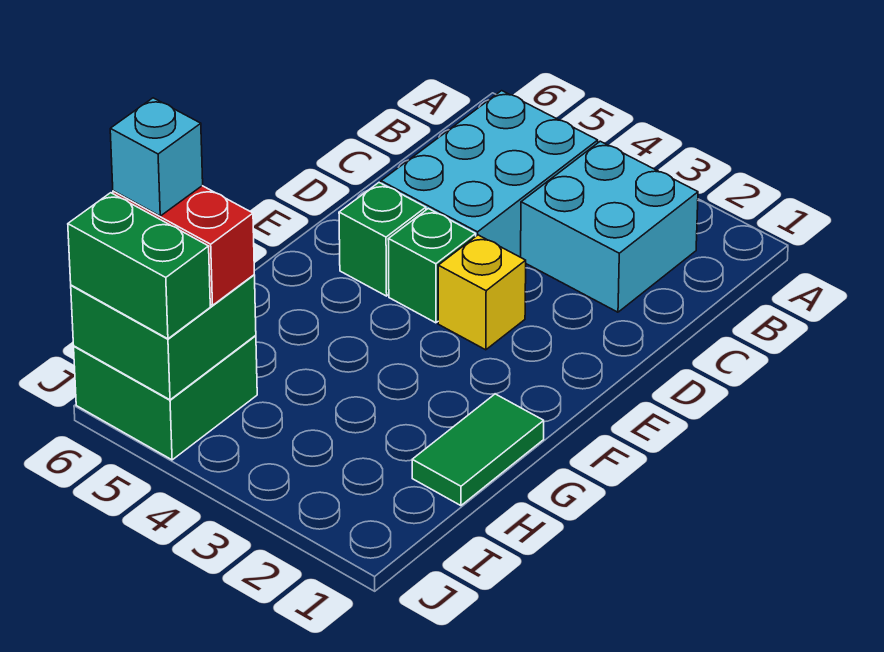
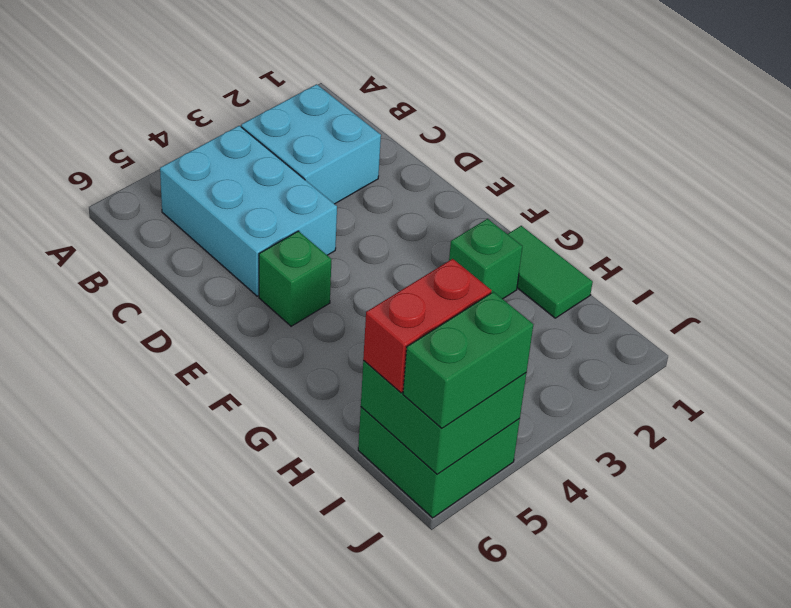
yellow brick E3 level 1 -> none
green brick E4 level 1 -> green brick G2 level 1
cyan brick I6 level 4 -> none

